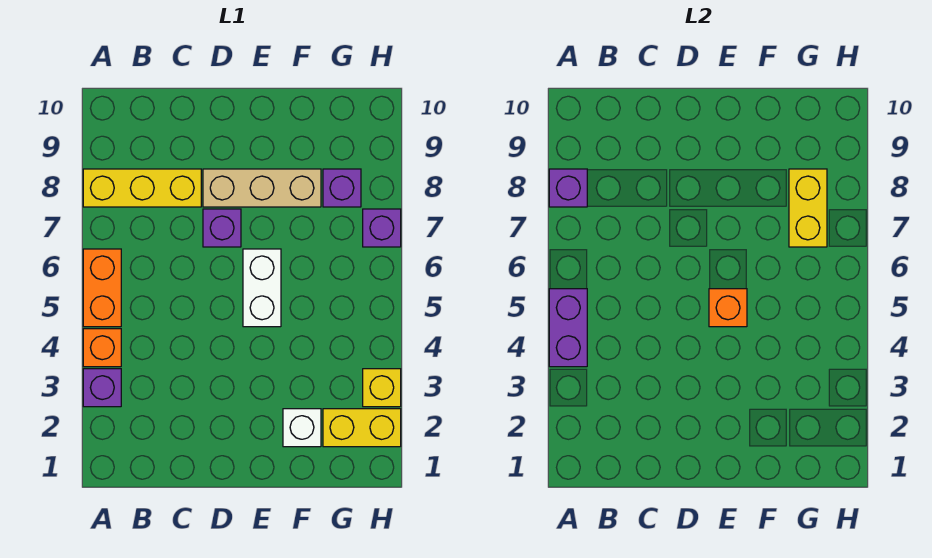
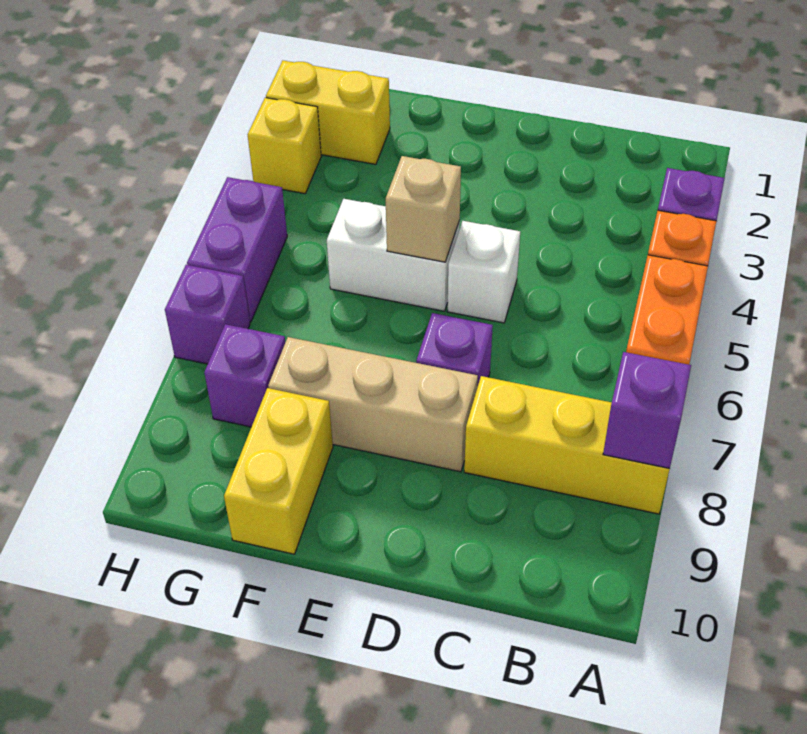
purple brick A4:A5 level 2 -> purple brick H5:H6 level 1
white brick E5:E6 level 1 -> white brick E5:F5 level 1
orange brick E5 level 2 -> tan brick E5 level 2
white brick F2 level 1 -> white brick D5 level 1
yellow brick G7:G8 level 2 -> yellow brick F9:F10 level 1

